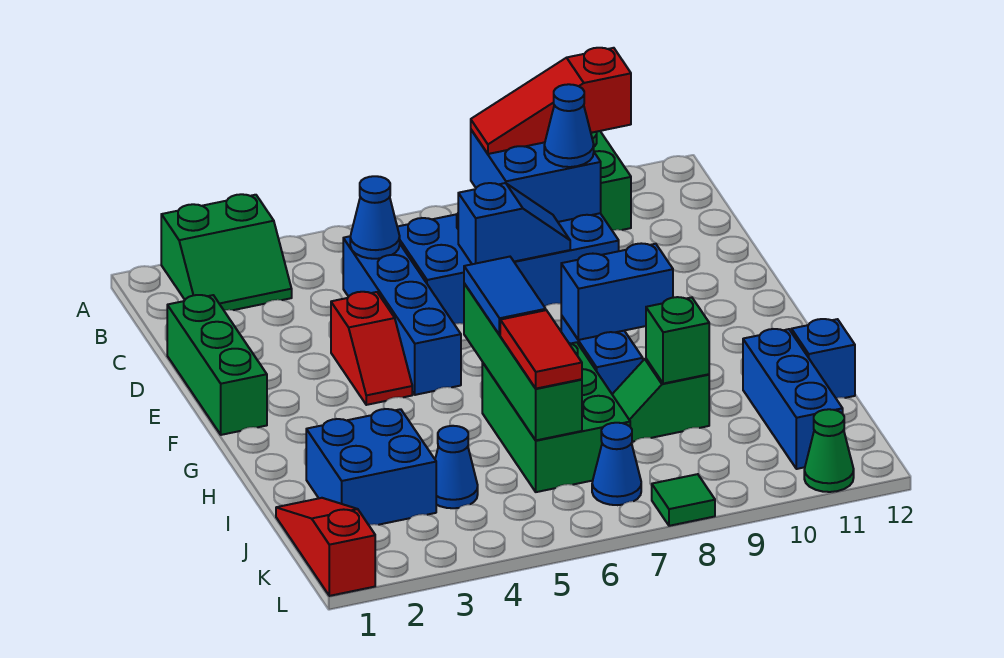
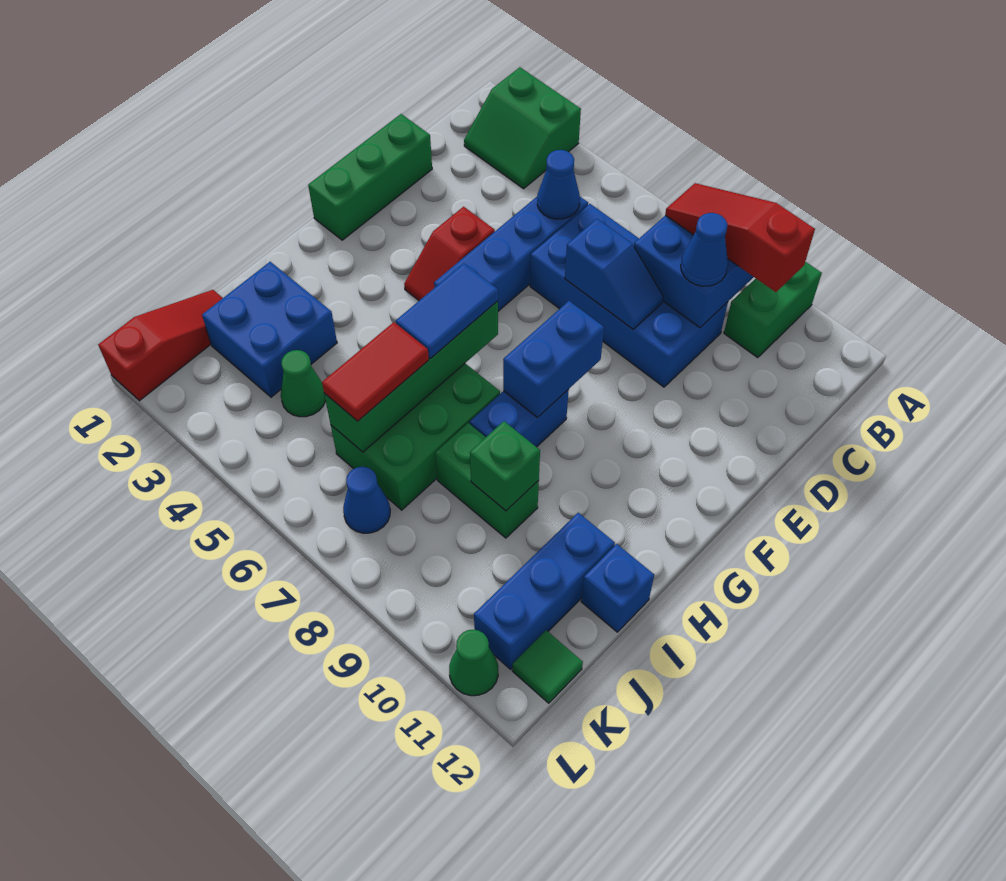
blue brick G8:G9 level 2 -> blue brick F8:G8 level 2
green slope I8:I9 level 1 top 9 -> green brick I8:I9 level 1
blue cone J4 level 1 -> green cone J4 level 1
green tile L8 level 1 -> green tile K12 level 1

